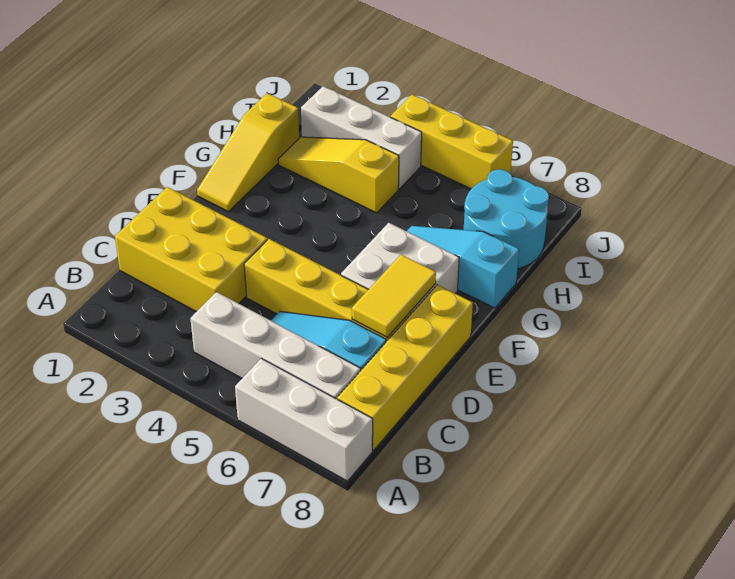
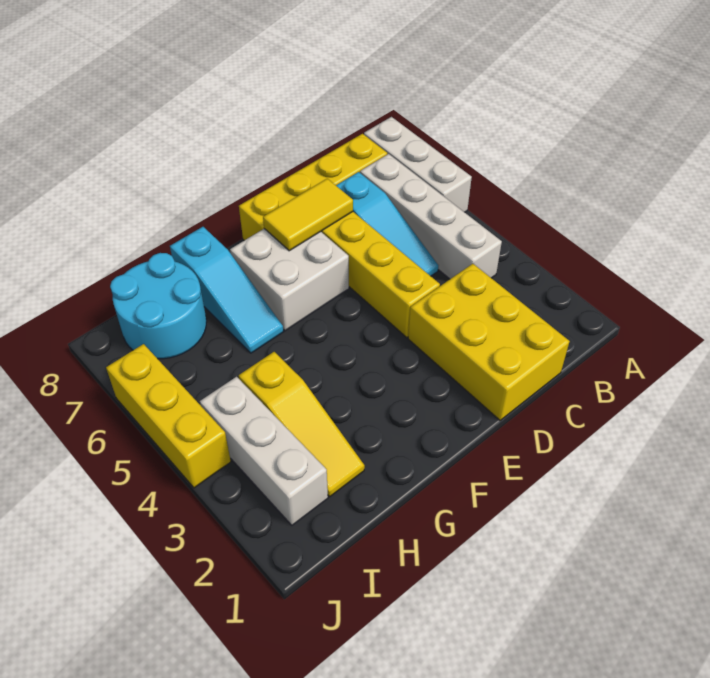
yellow slope F1:H1 level 1 top H -> none

